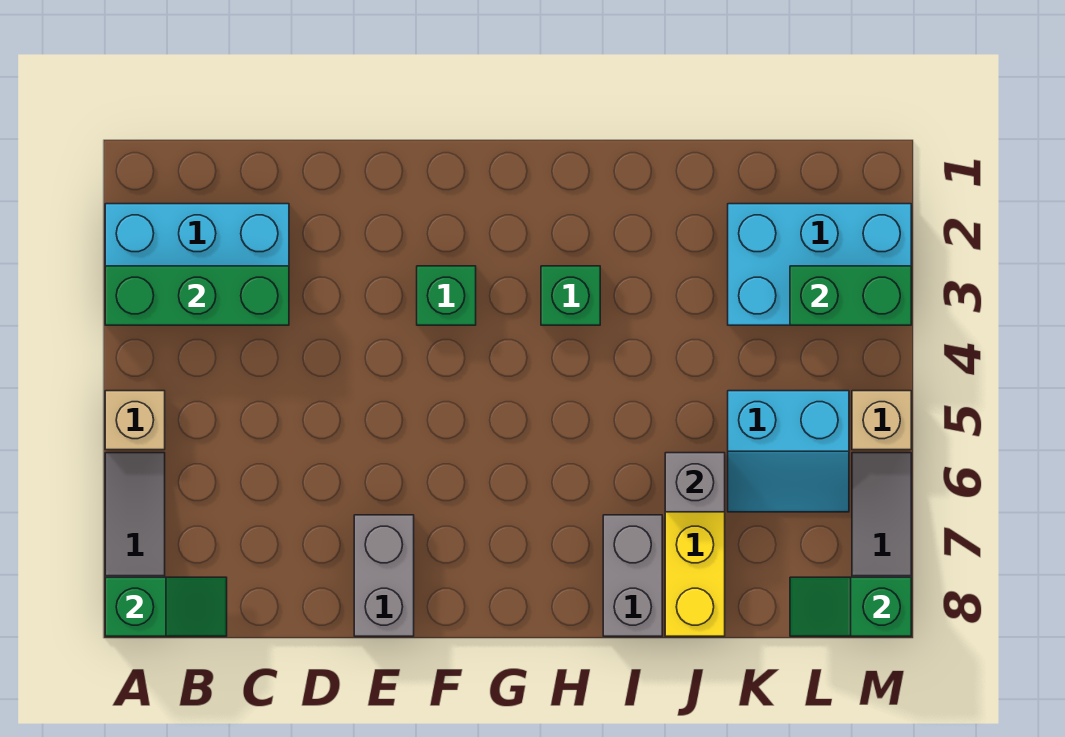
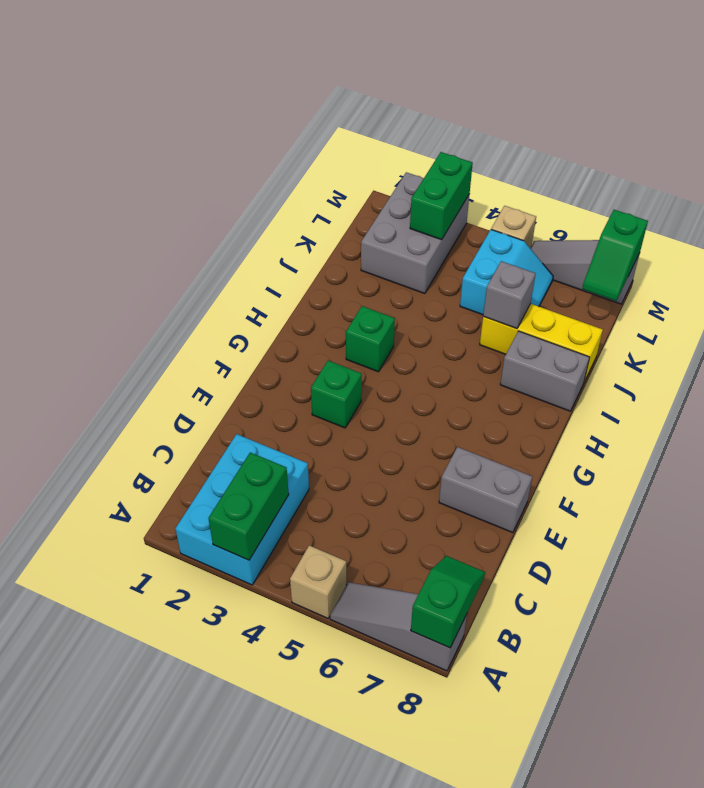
green brick A3:C3 level 2 -> green brick A3:B3 level 2
cyan brick K2:M3 level 1 -> grey brick K2:M3 level 1

